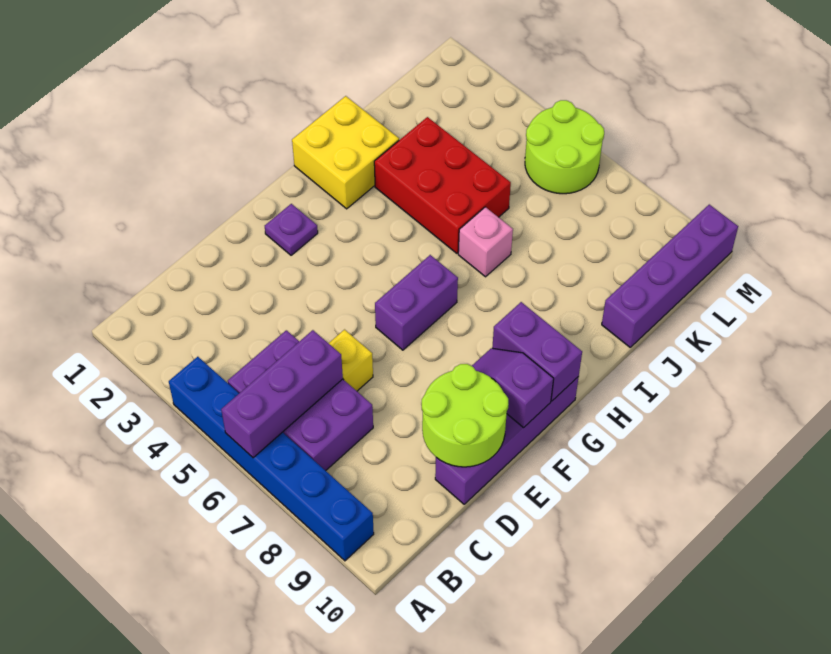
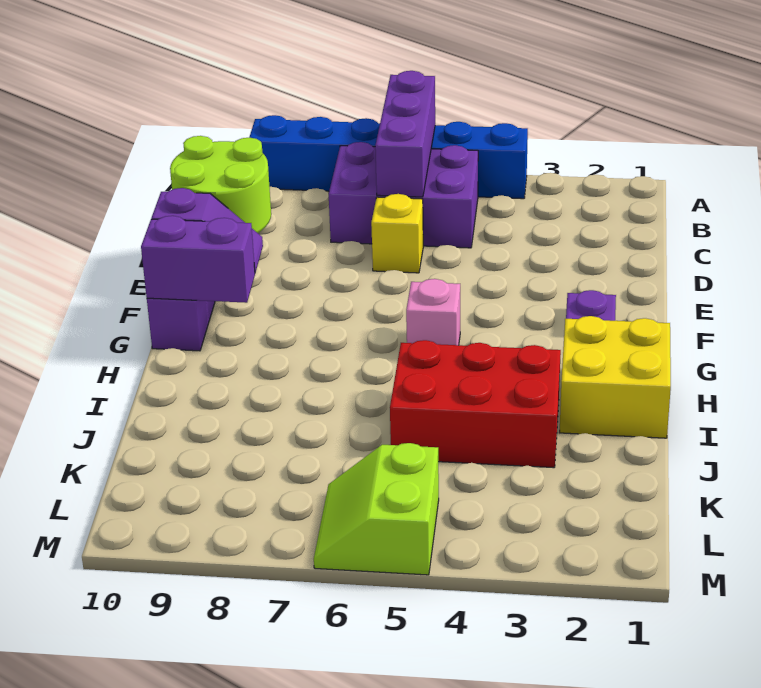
purple brick F6:G6 level 1 -> none
pink brick I6 level 1 -> pink brick G5 level 1
purple brick J10:M10 level 1 -> none
lime round brick L5:M6 level 1 -> lime slope L5:M6 level 1 top 5

